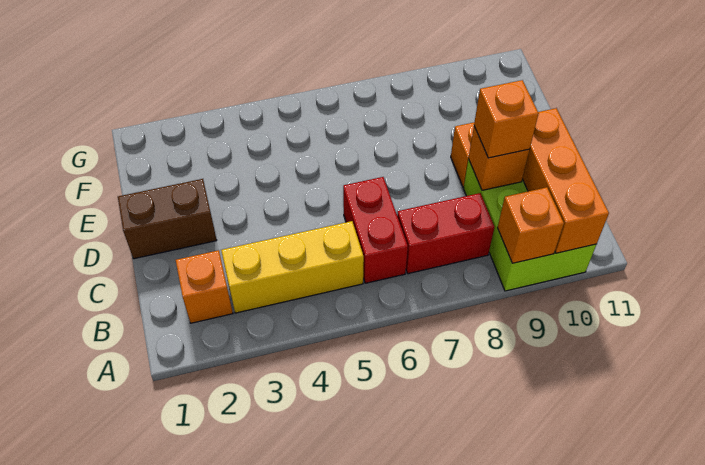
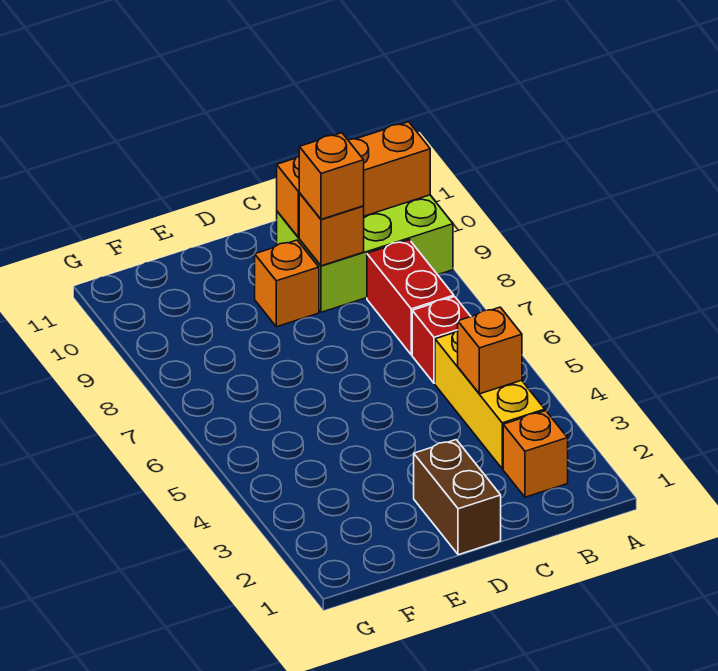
orange brick A9 level 2 -> orange brick B4 level 2
red brick B6:C6 level 1 -> red brick B6 level 1

